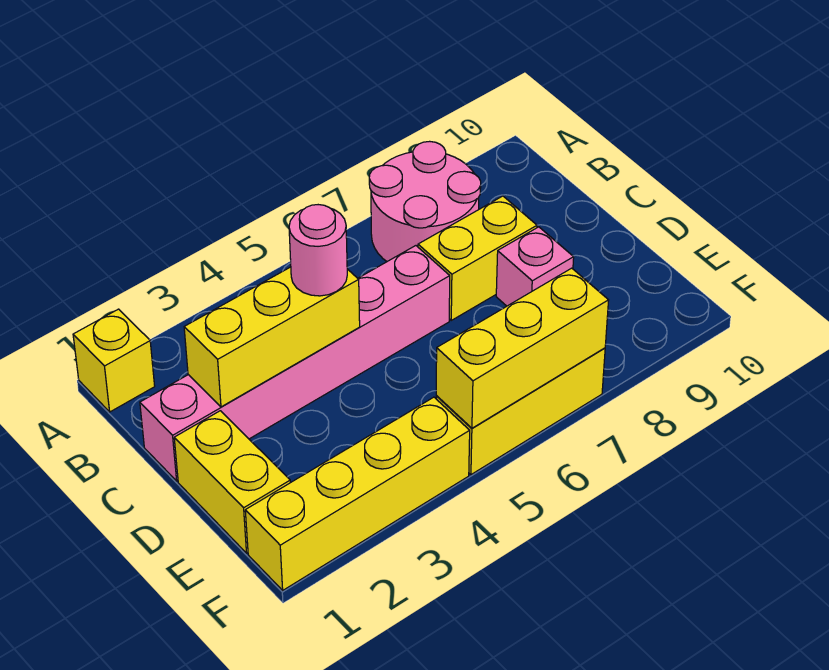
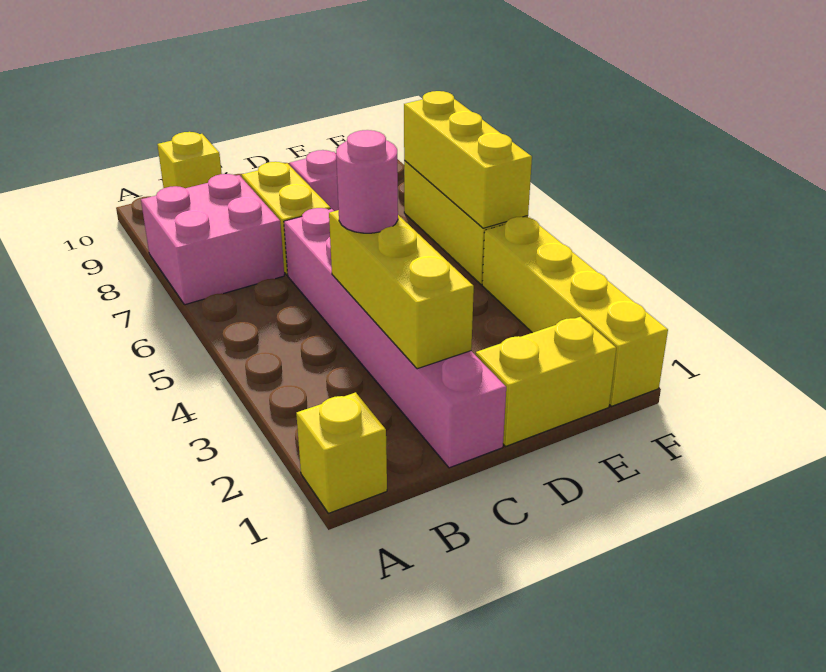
pink round brick A7:B8 level 1 -> pink brick A7:B8 level 1
none -> yellow brick B10 level 1

